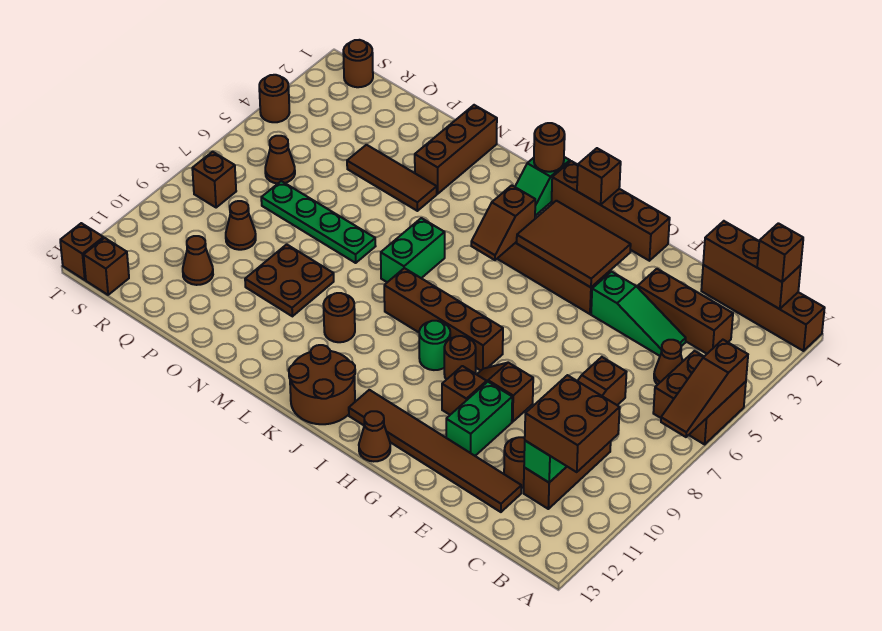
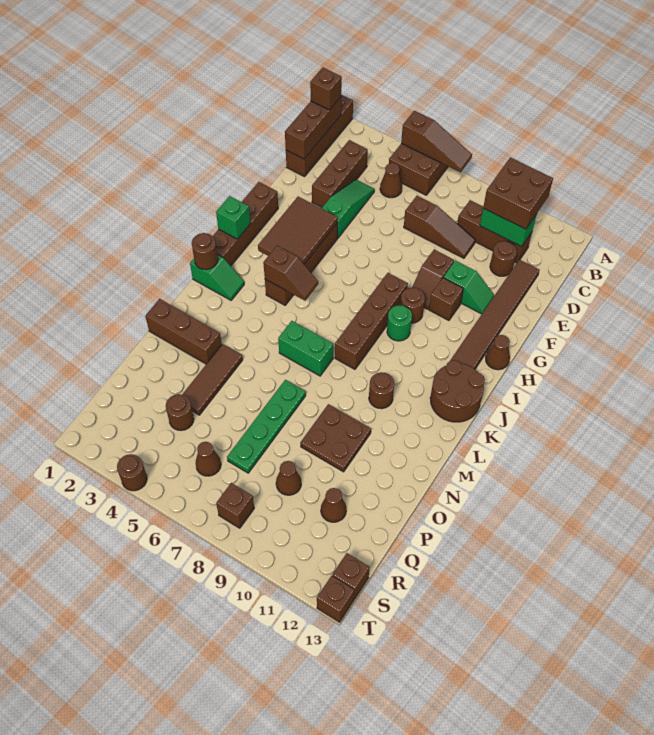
green brick F10:F11 level 1 -> green slope F10:F11 level 1 top 10
brown brick I1 level 2 -> green brick I1 level 2
brown round brick S1 level 1 -> brown round brick Q4 level 1

